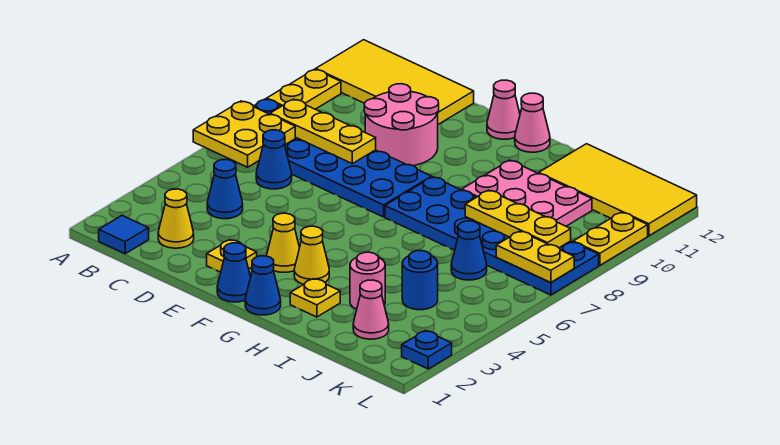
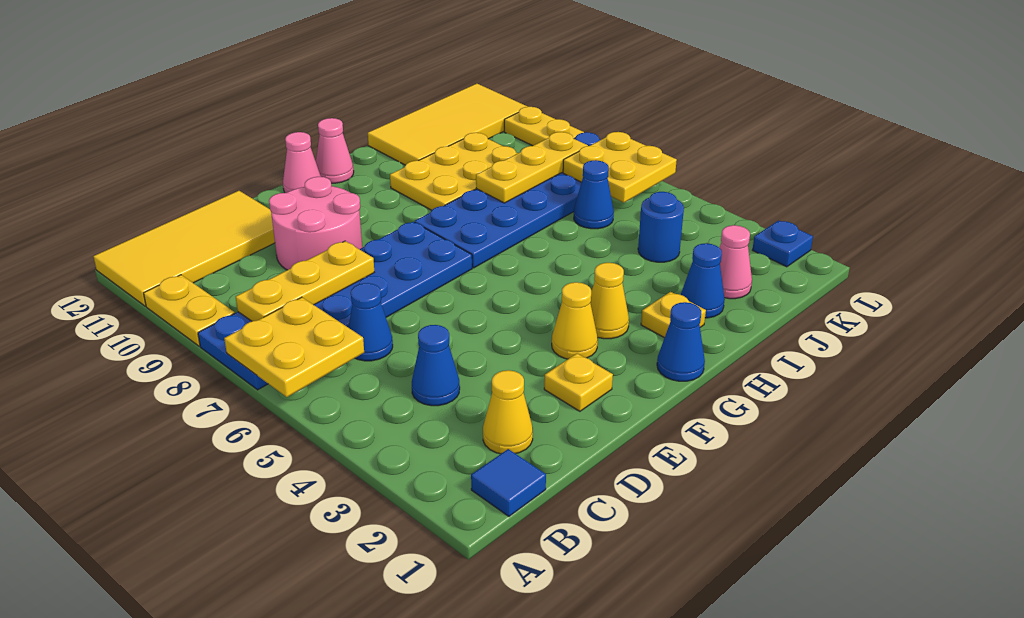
blue cone F1 level 1 -> blue cone I2 level 1
pink plate H9:J10 level 1 -> yellow plate H9:J10 level 1
pink round brick I3 level 1 -> none
yellow plate K7:L7 level 2 -> yellow plate K6:L7 level 2

